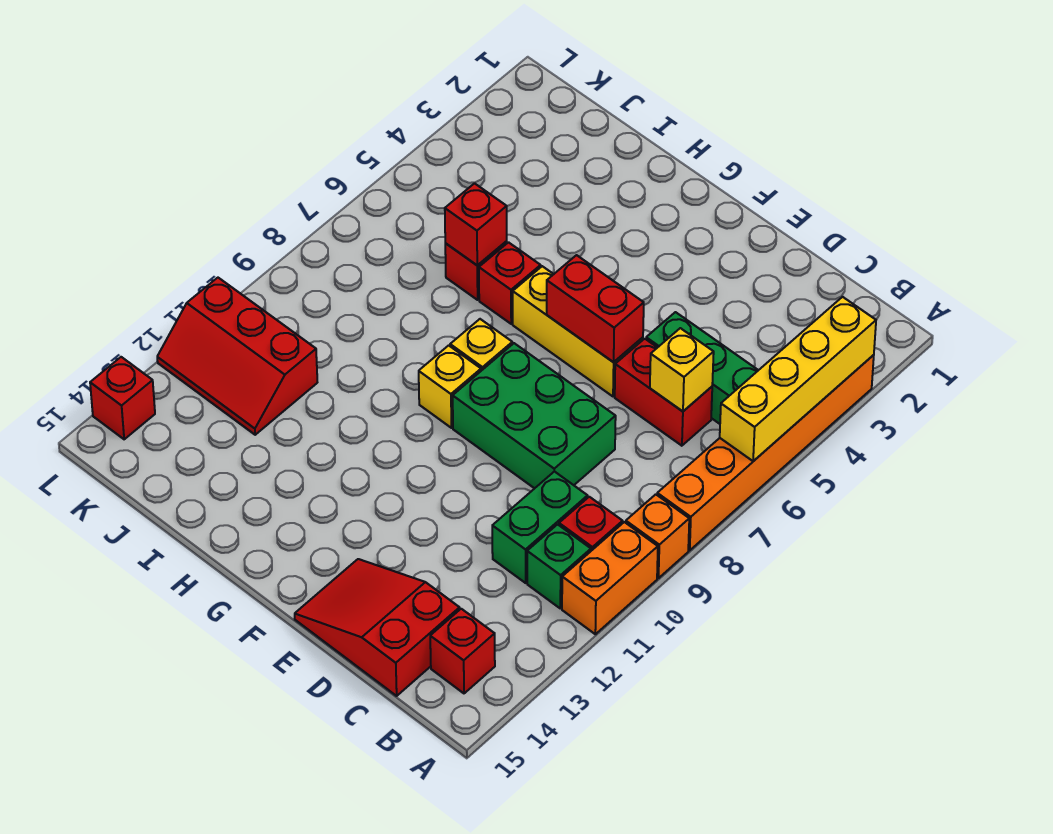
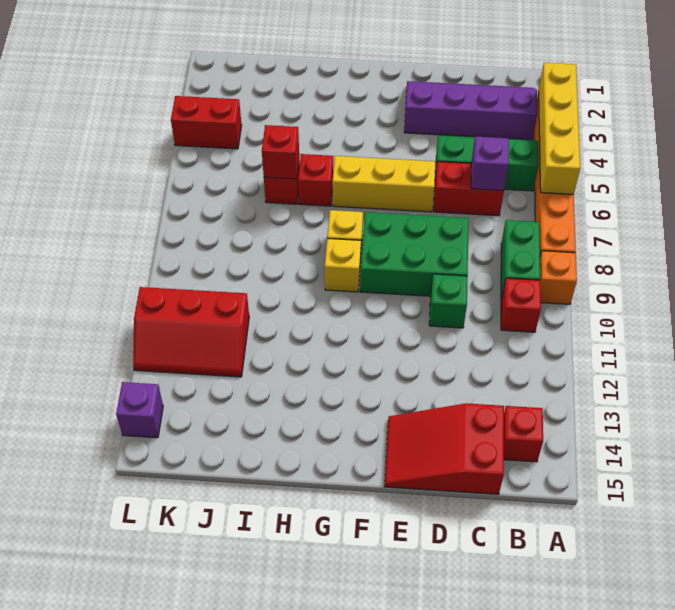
orange brick A10:A11 level 1 -> none
none -> purple slope B2:E3 level 1 top 3
green brick B11 level 1 -> green brick D10 level 1
yellow brick C6 level 2 -> purple brick C6 level 2
green brick C10:C11 level 1 -> green brick B8:B9 level 1
red brick E6:F6 level 2 -> red brick K4:L4 level 1
red brick L14 level 1 -> purple brick L14 level 1

